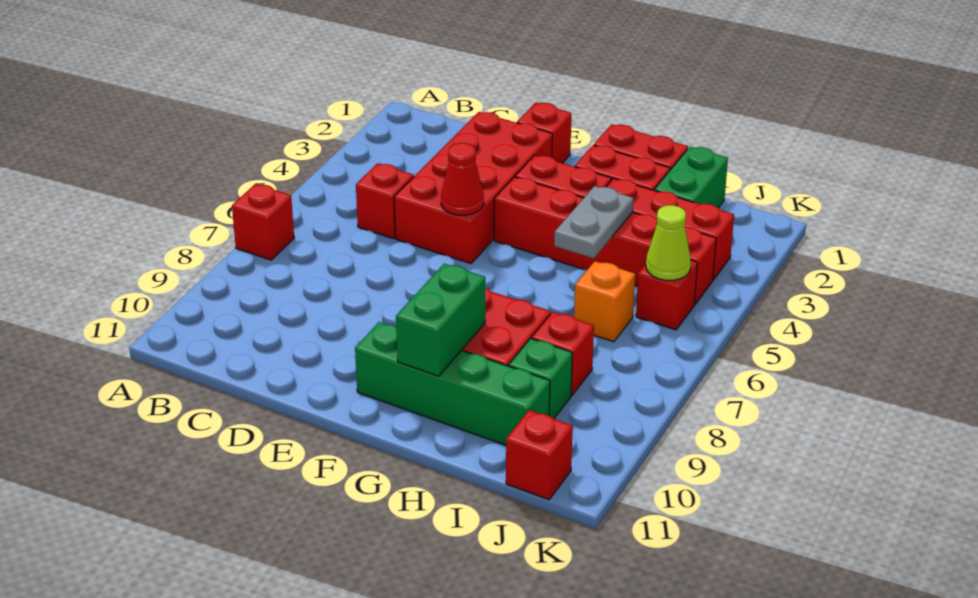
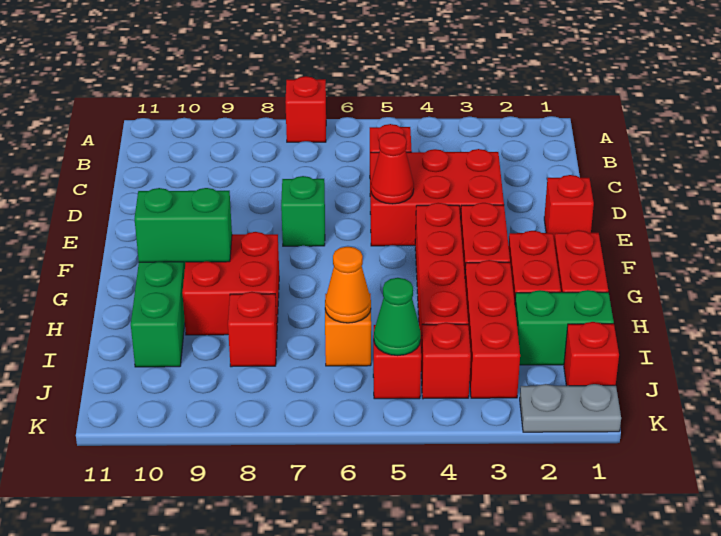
red brick D2:E5 level 1 -> red brick D3:E5 level 1
grey plate H4:H5 level 2 -> grey plate K1:K2 level 1
none -> orange cone I6 level 2
green brick I9 level 1 -> green brick E7 level 1
lime cone J5 level 2 -> green cone J5 level 2
red brick J11 level 1 -> red brick J1 level 1

